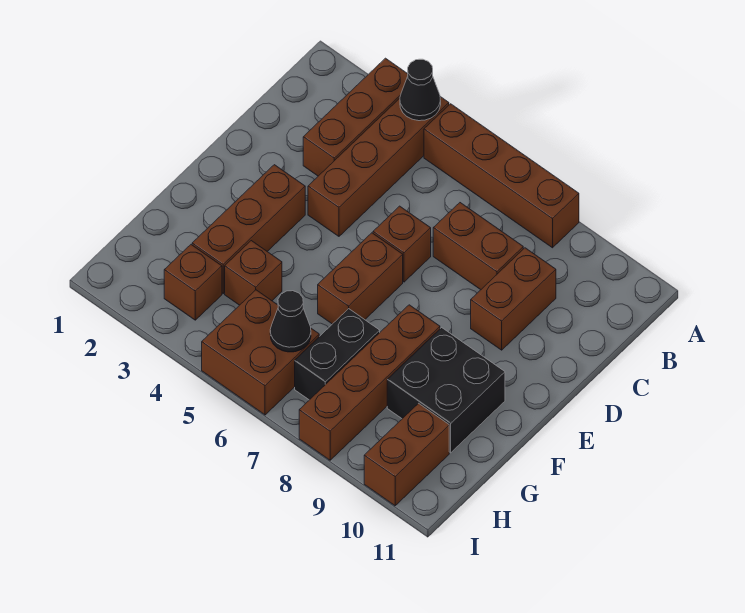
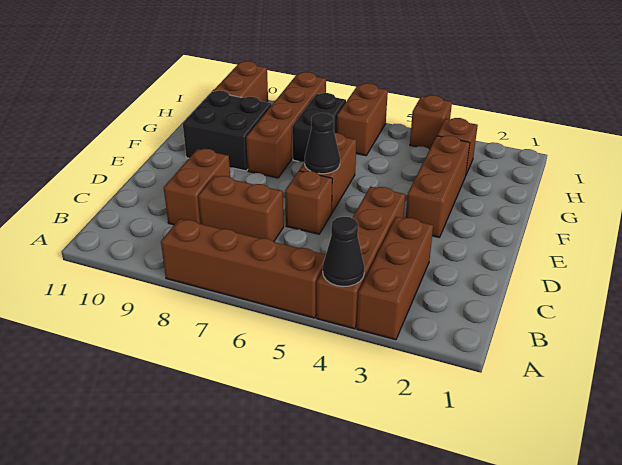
brown brick G4 level 1 -> brown brick I4 level 1
brown brick H5:I6 level 1 -> brown brick H6:I6 level 1
black cone H6 level 2 -> black cone E6 level 2

